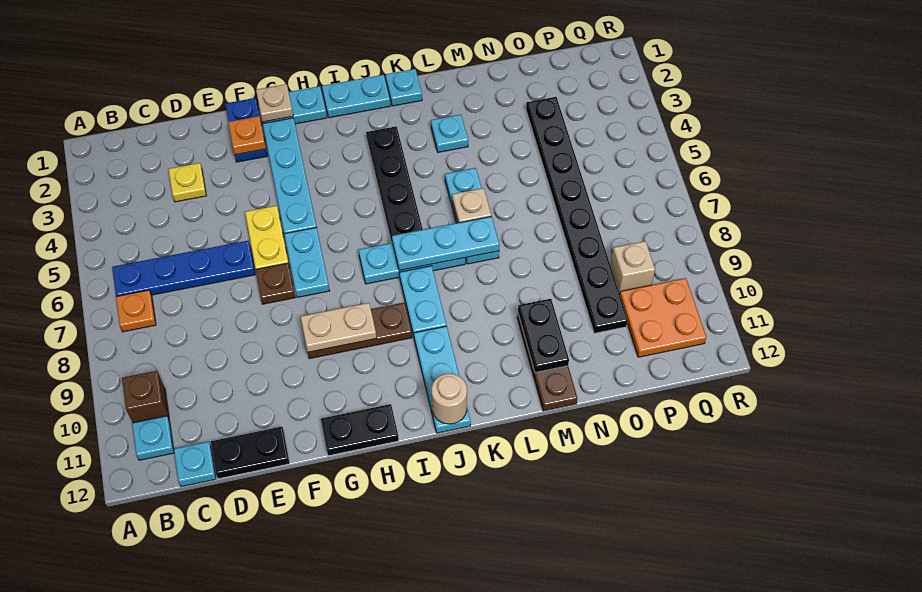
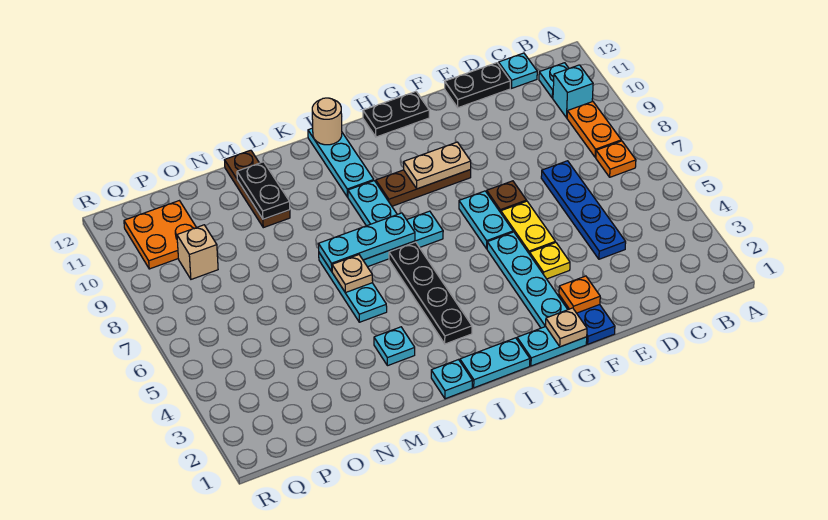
blue plate B6:E6 level 1 -> blue plate D4:D7 level 1
none -> orange plate B8:B9 level 1
brown brick B10 level 1 -> cyan brick B10 level 1
yellow plate D3 level 1 -> yellow plate F4 level 1
black plate O3:O10 level 1 -> none

